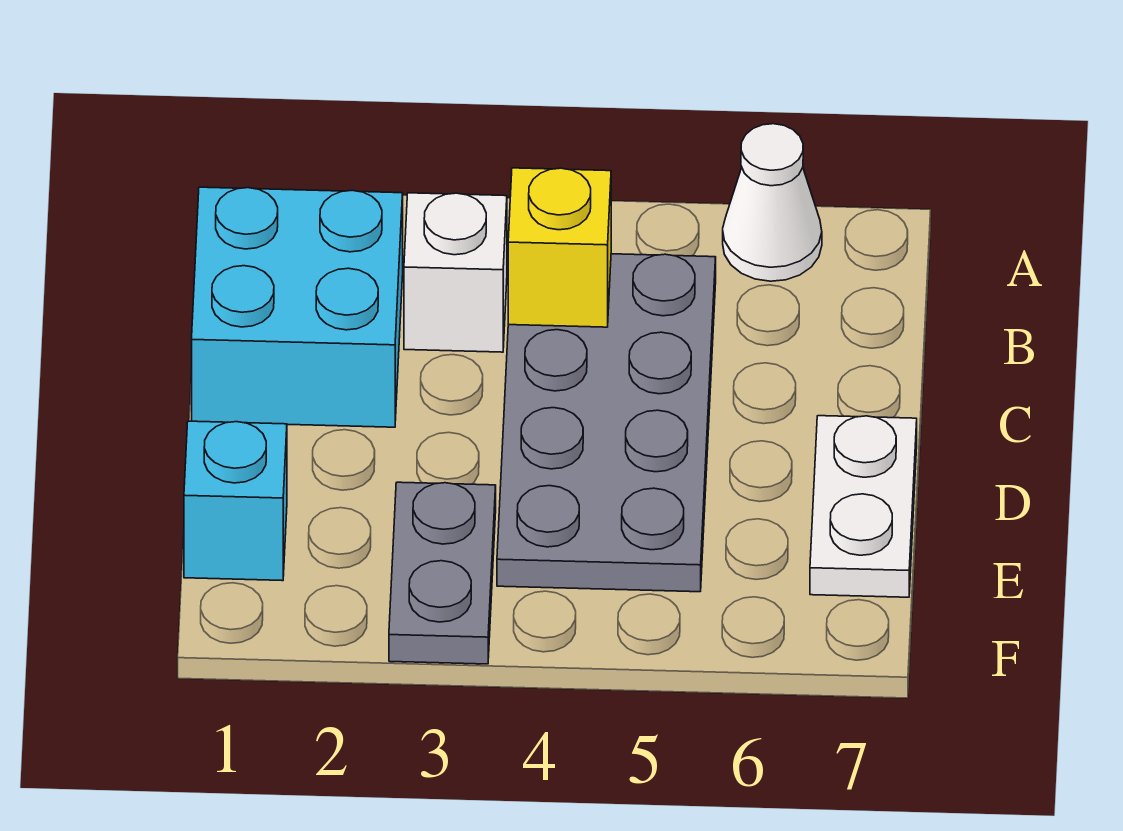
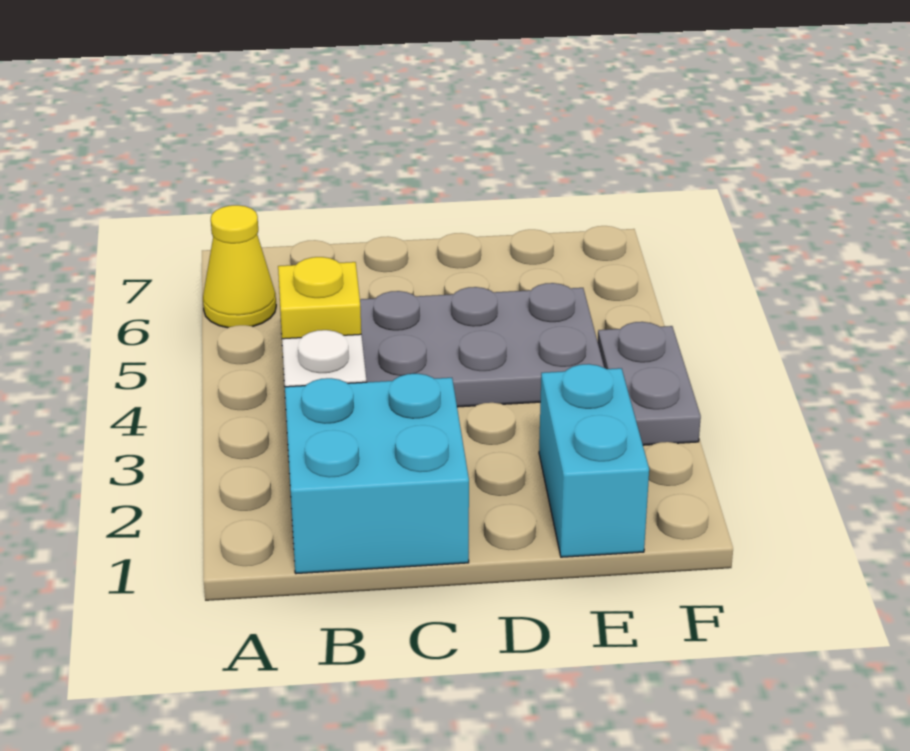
white cone A6 level 1 -> yellow cone A6 level 1
white plate D7:E7 level 1 -> none
cyan brick E1 level 1 -> cyan brick E1:E2 level 1
grey plate E3:F3 level 1 -> grey plate F3:F4 level 1

